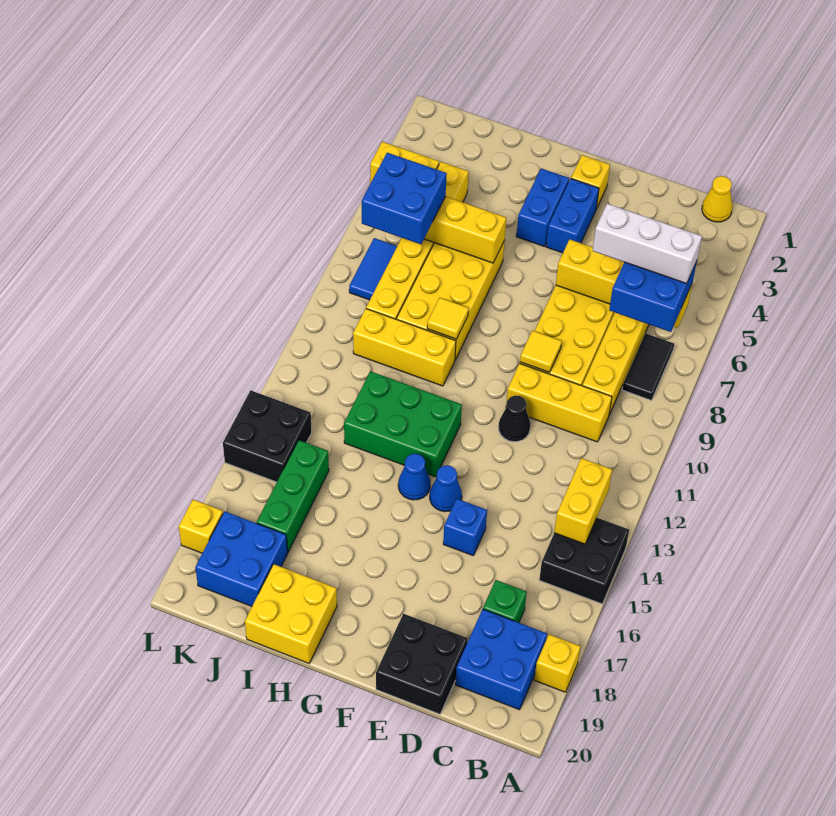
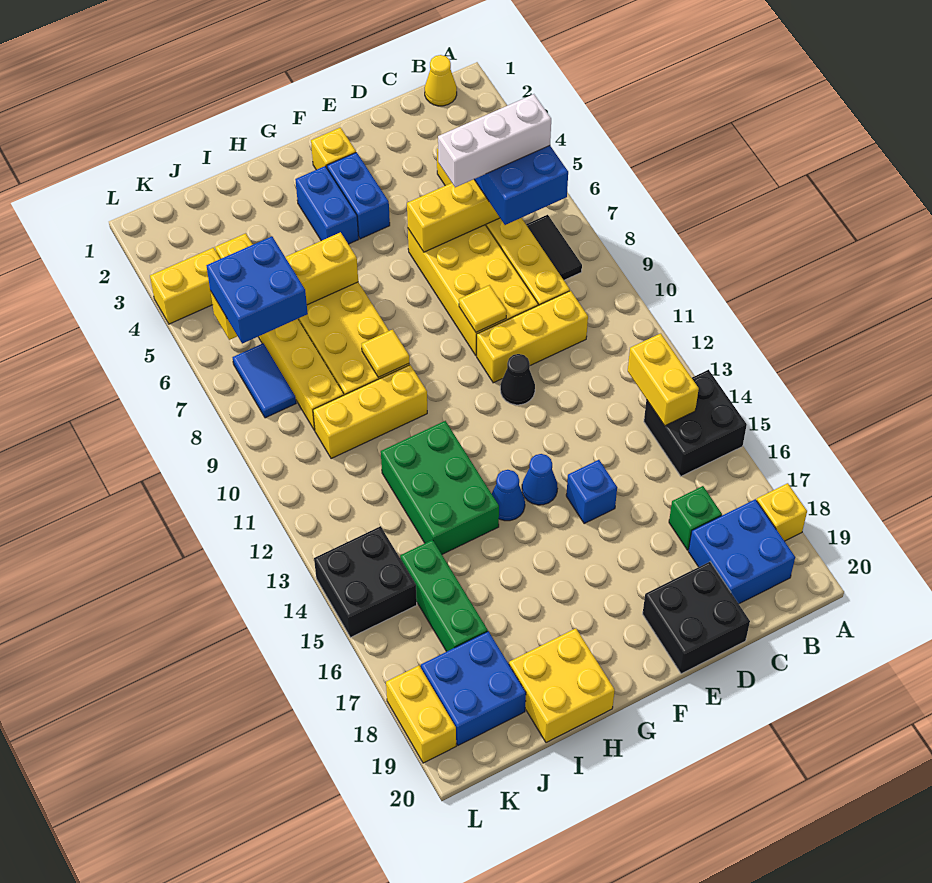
green brick G12:I13 level 1 -> green brick H12:I14 level 1
yellow brick L18 level 1 -> yellow brick L18:L19 level 1

